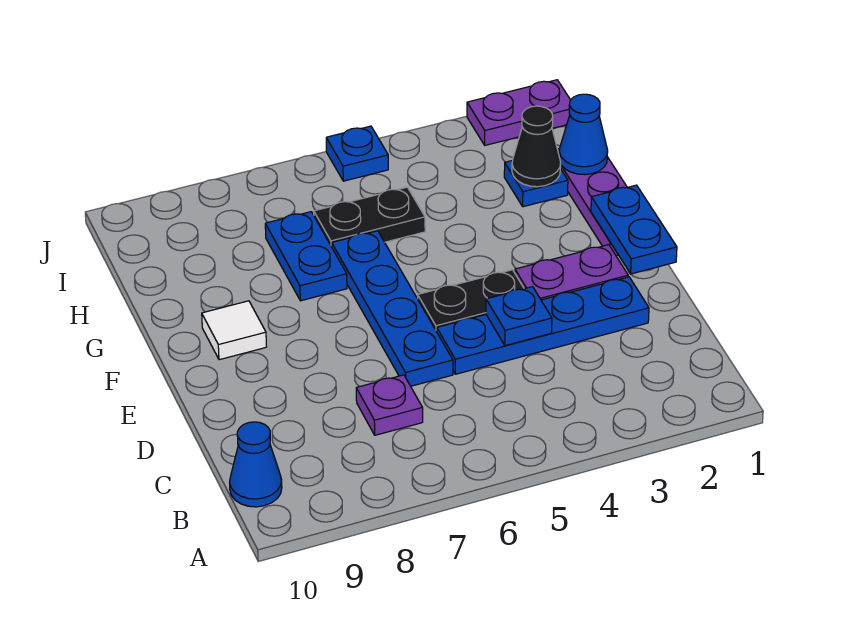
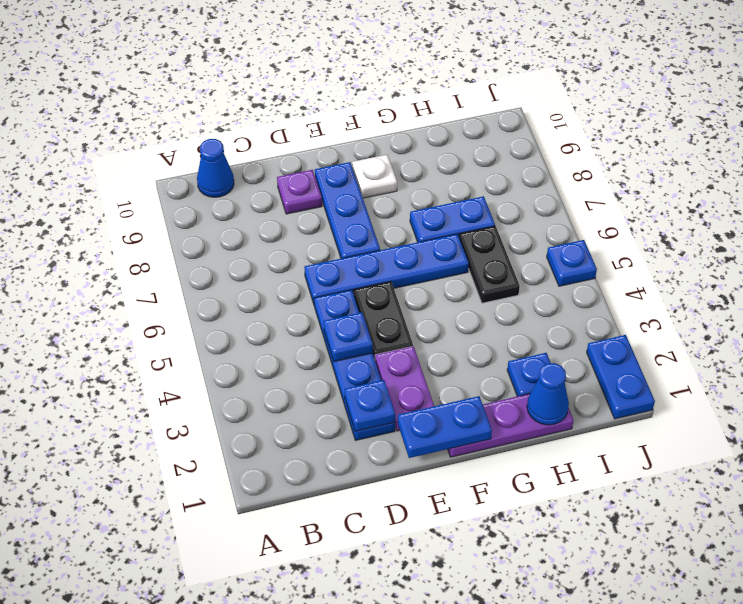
purple plate C7 level 1 -> purple plate D9 level 1
none -> blue plate D2 level 2
none -> blue plate E7:E9 level 1
white tile F9 level 1 -> white plate F9 level 1
black cone H2 level 2 -> none
purple plate J1:J2 level 1 -> blue plate J1:J2 level 1

